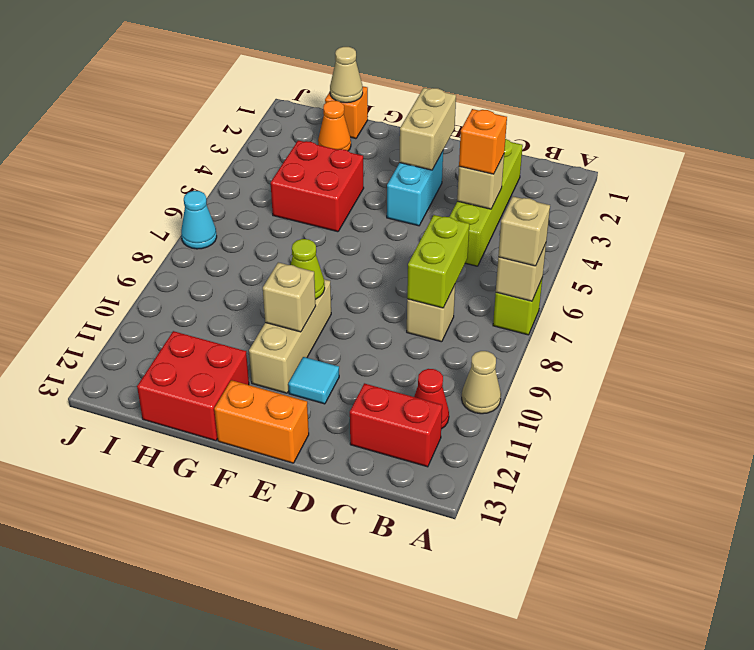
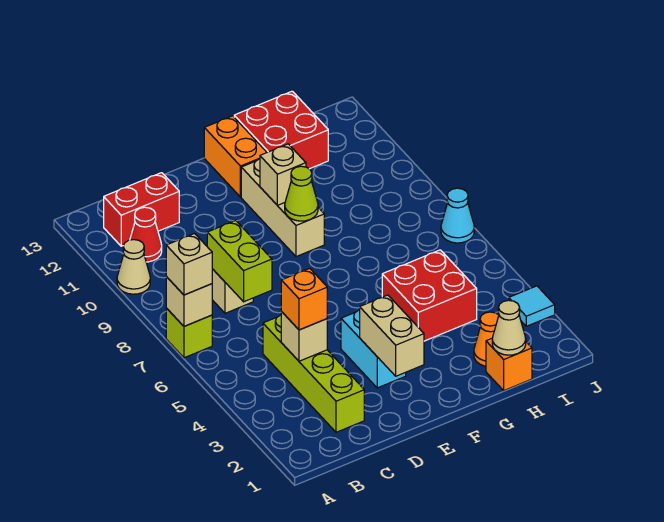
cyan tile E11 level 1 -> cyan tile J3 level 1
orange brick E13:F13 level 1 -> orange brick F12:F13 level 1

